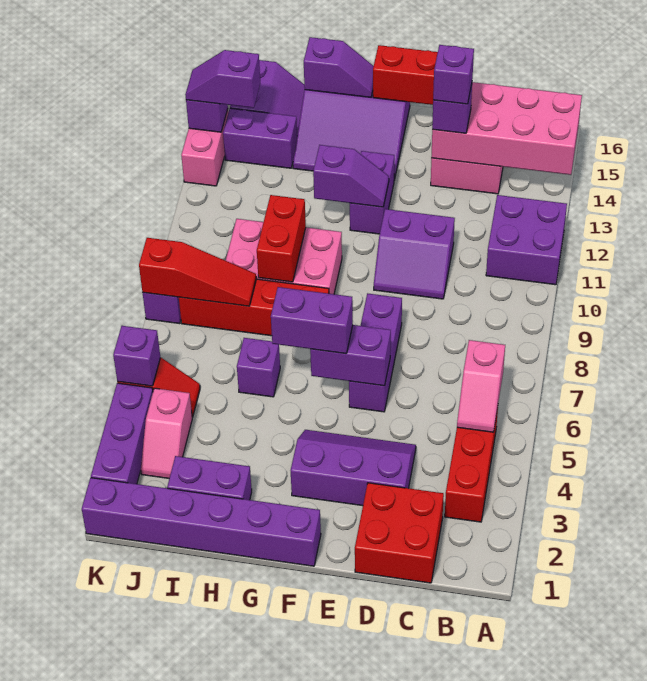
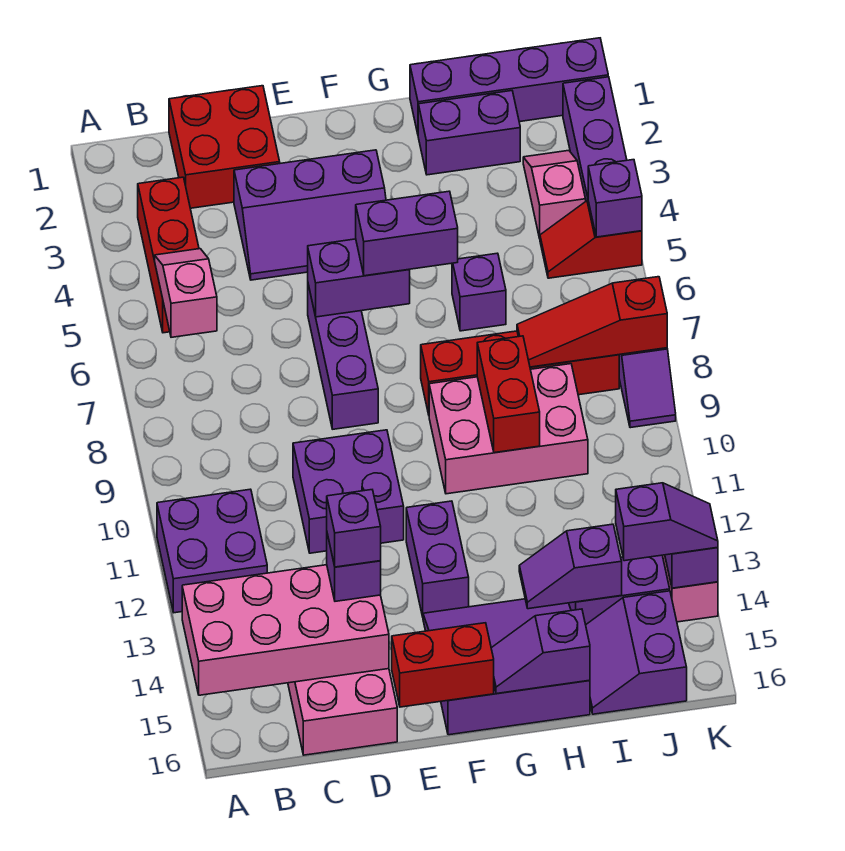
purple slope D10:E11 level 1 top 11 -> purple brick D10:E11 level 1
purple brick F1:K1 level 1 -> purple brick H1:K1 level 1
purple slope F12:G12 level 2 top G -> purple slope H14:I14 level 2 top I

